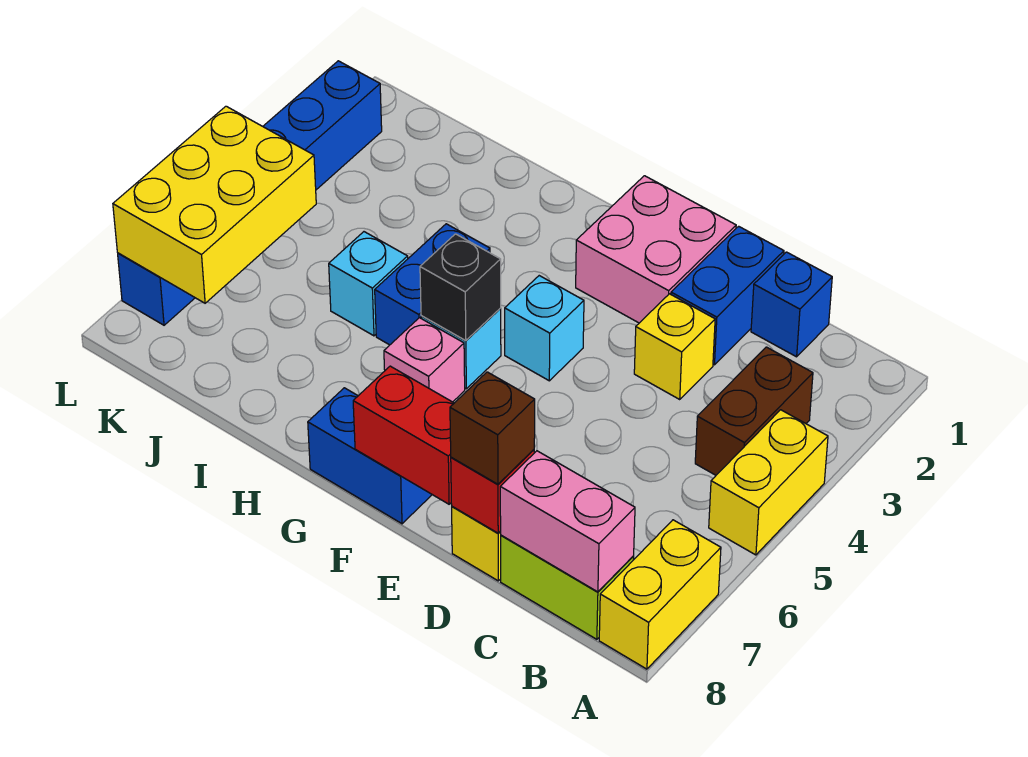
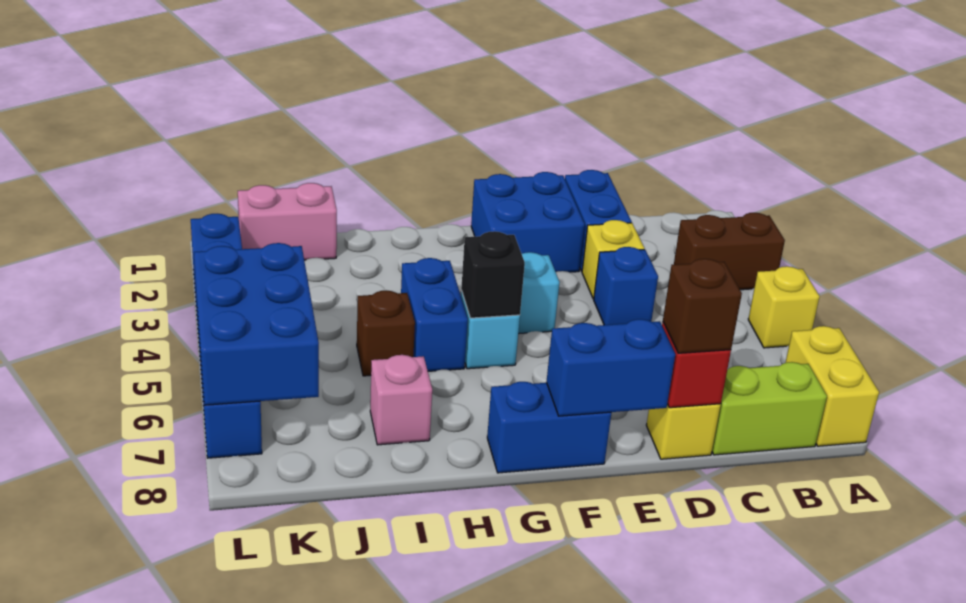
yellow brick A4:A5 level 1 -> yellow brick A5 level 1
brown brick B3:B4 level 1 -> brown brick A3:B3 level 1
pink brick B8:C8 level 2 -> pink brick J1:K1 level 1
blue brick C1 level 1 -> blue brick D4 level 1
pink brick E1:F2 level 1 -> blue brick E1:F2 level 1
red brick E8:F8 level 2 -> blue brick E8:F8 level 2
pink brick G6 level 1 -> pink brick I7 level 1
cyan brick I5 level 1 -> brown brick I5 level 1
yellow brick K5:L7 level 2 -> blue brick K5:L7 level 2

